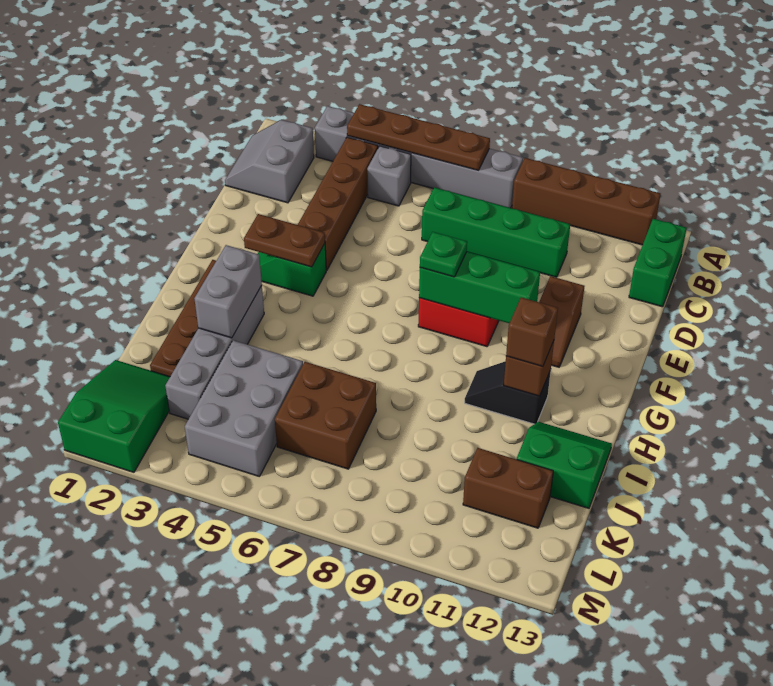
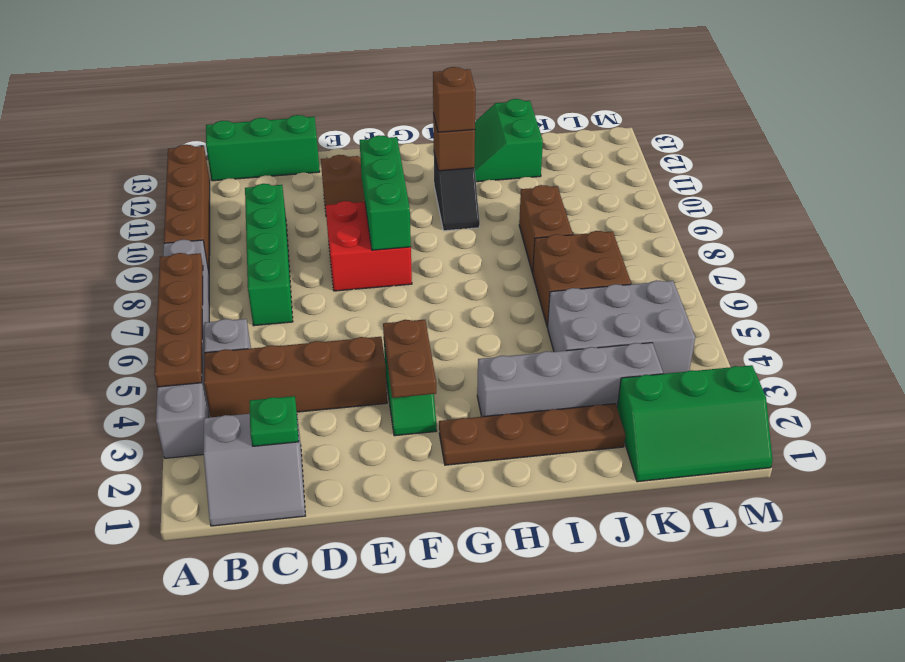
green brick B13:C13 level 1 -> green brick B13:D13 level 1
green plate F8 level 3 -> green plate C2 level 2
grey brick H3:I3 level 2 -> none
green slope K1:M2 level 1 top M -> green slope K1:M2 level 1 top 2
brown brick K11:K12 level 1 -> brown brick J8:J9 level 1

